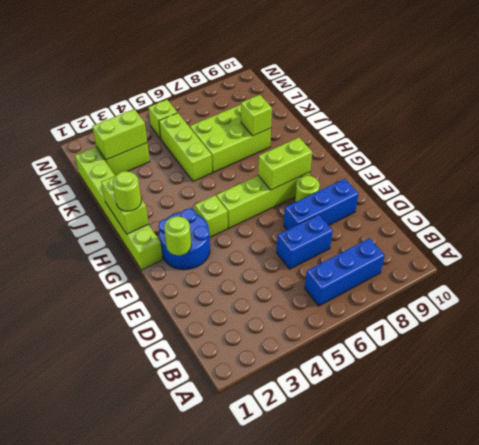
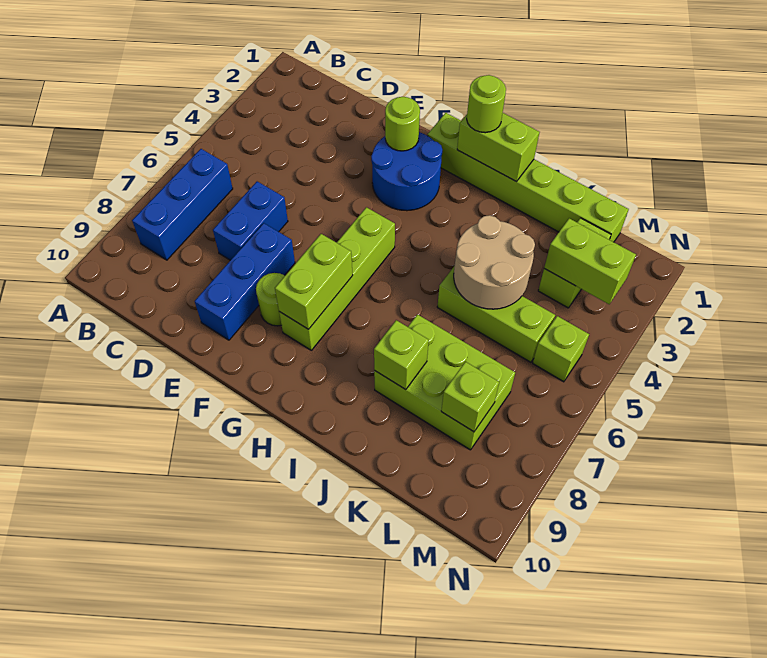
lime brick G4 level 1 -> lime brick L8 level 2
none -> tan round brick J4:K5 level 2
lime brick J6:K8 level 1 -> lime brick J7:L8 level 1
lime brick L2:L3 level 2 -> lime brick L3:M3 level 2

